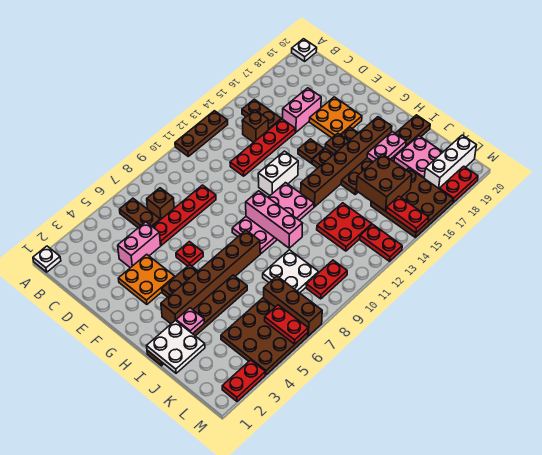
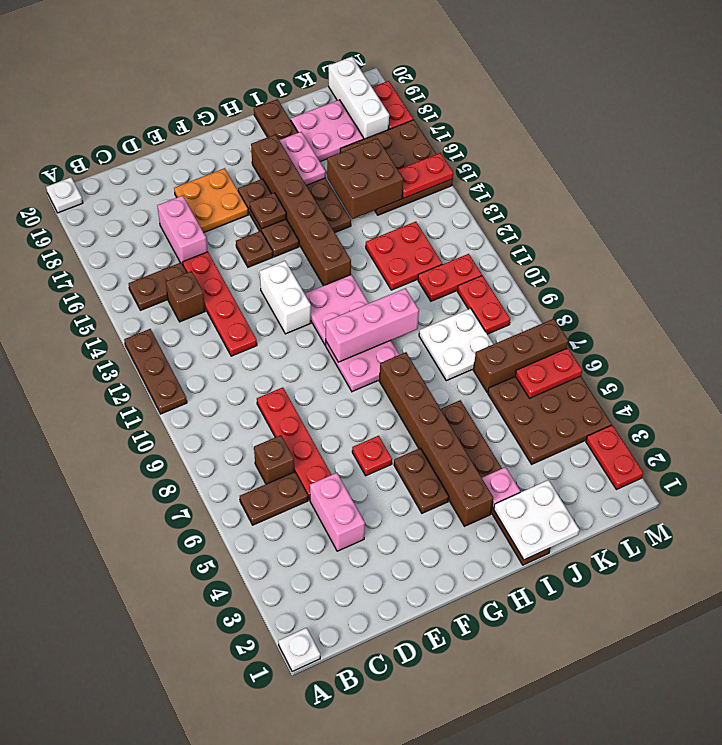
orange plate E3:F4 level 1 -> none
red plate L13:M13 level 1 -> red plate K11:L11 level 1

